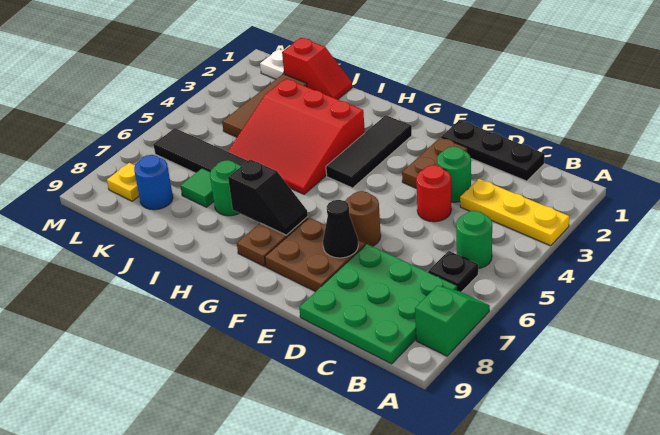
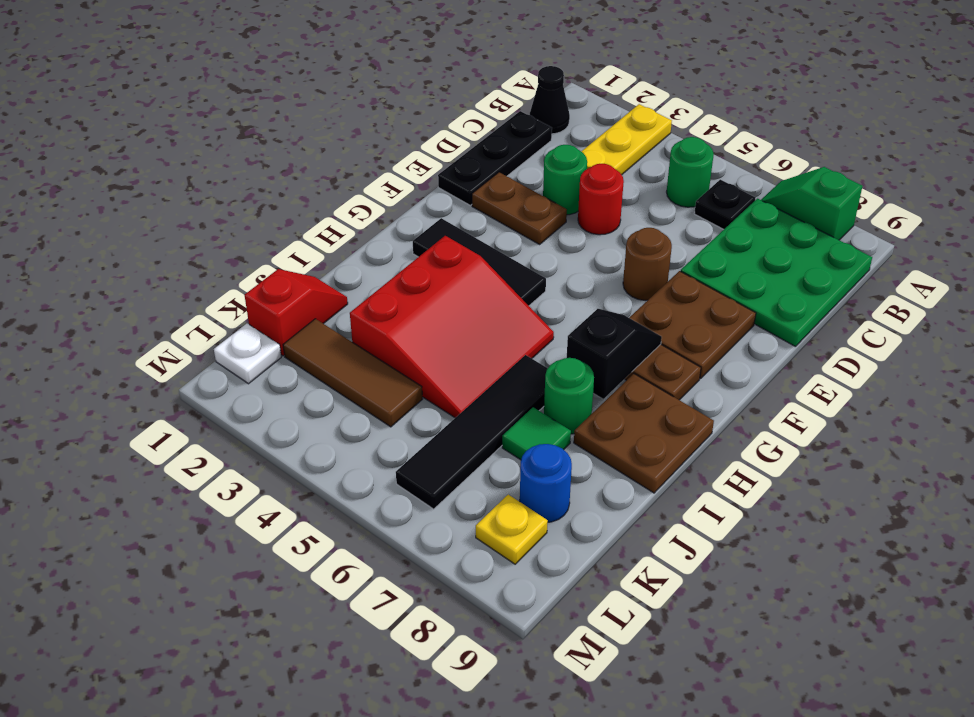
black cone E7 level 2 -> black cone B1 level 1
none -> brown plate H8:I9 level 1

